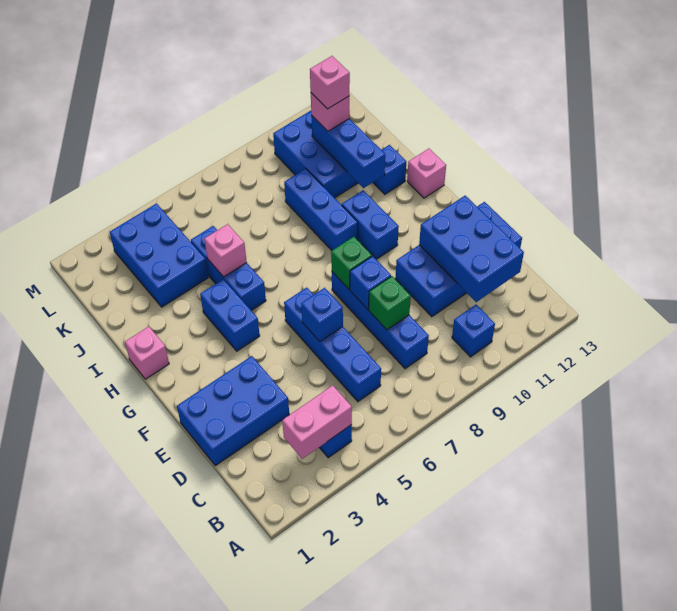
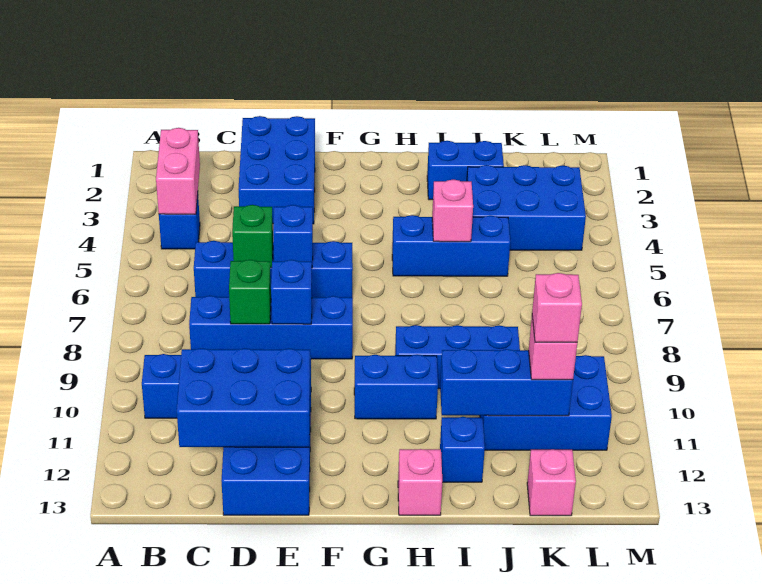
green brick F8 level 2 -> green brick D6 level 2
blue brick G4:H4 level 1 -> blue brick I2:J2 level 1
pink brick H1 level 1 -> pink brick K13 level 1

